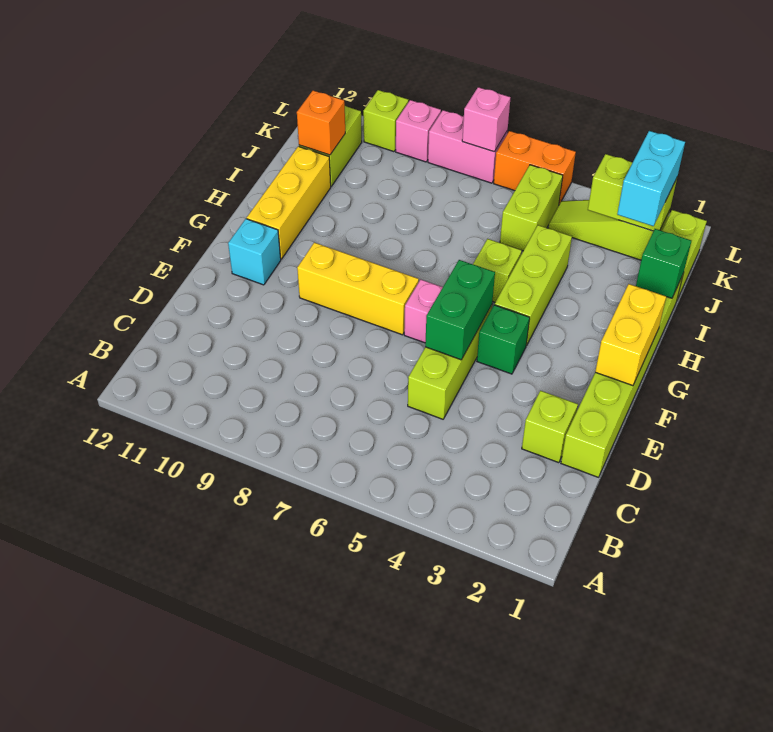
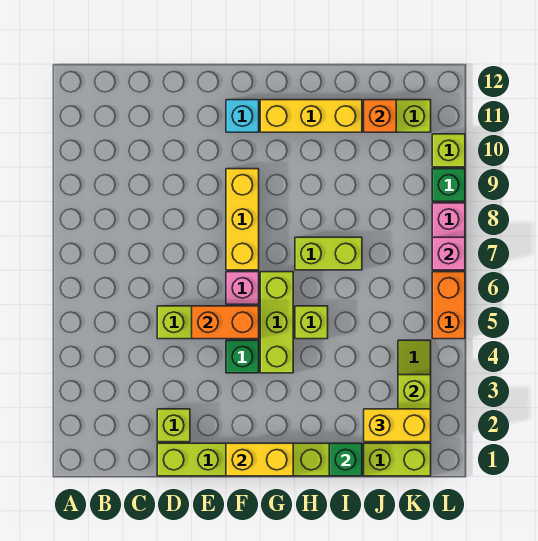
green brick E5:F5 level 2 -> orange brick E5:F5 level 2
lime brick G4:I4 level 1 -> lime brick G4:G6 level 1
cyan brick J2:K2 level 3 -> yellow brick J2:K2 level 3
lime brick J5:K5 level 1 -> lime brick H7:I7 level 1
pink brick L9 level 1 -> green brick L9 level 1

